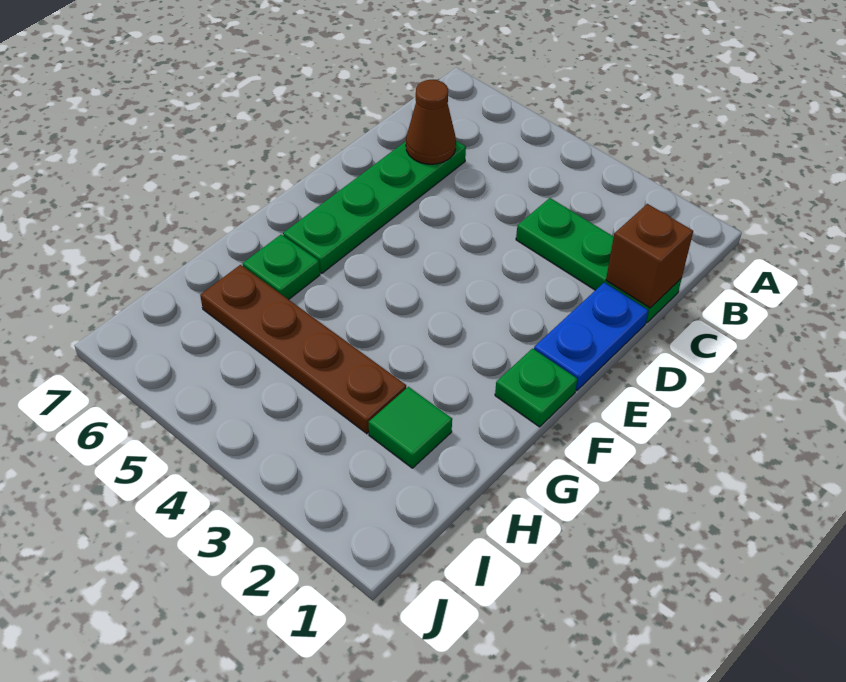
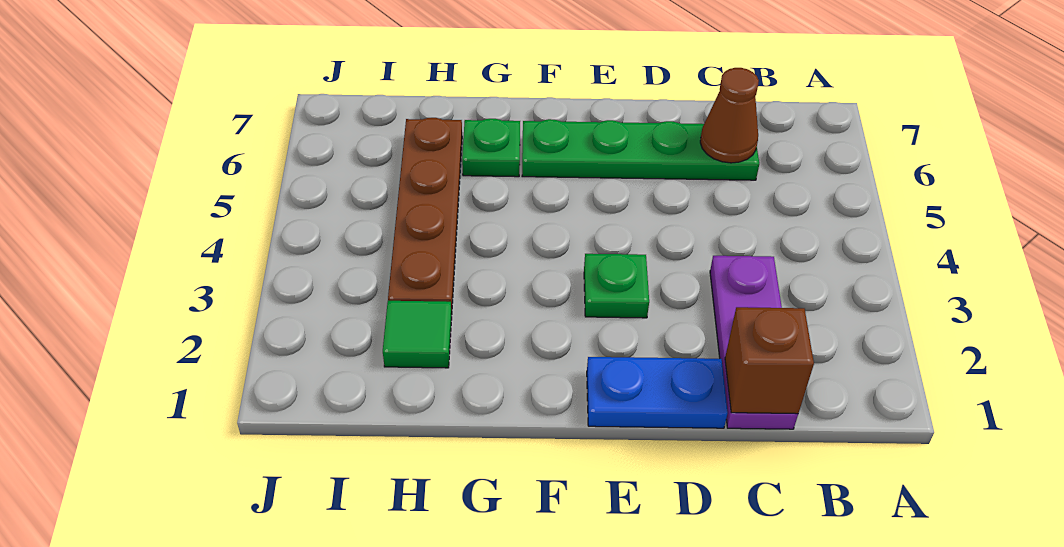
green plate C1:C3 level 1 -> purple plate C1:C3 level 1
green plate F1 level 1 -> green plate E3 level 1

